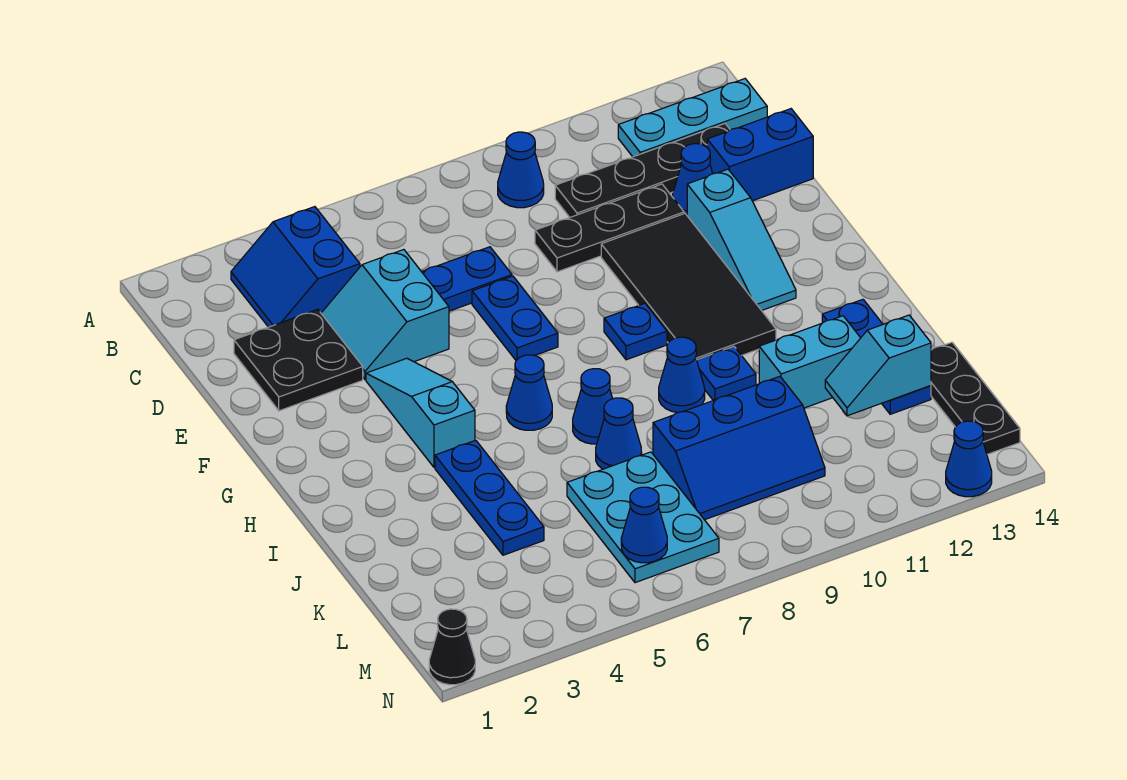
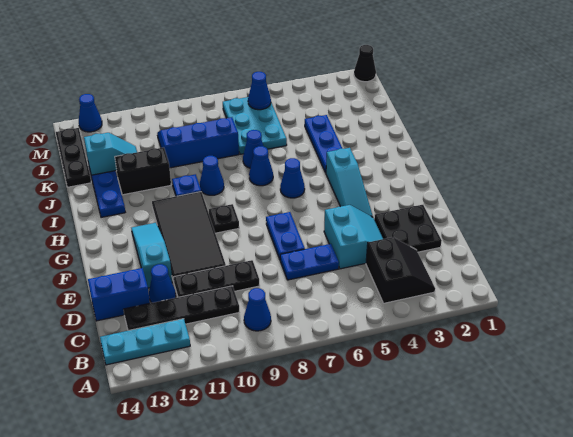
blue slope B3:C4 level 1 top 4 -> black slope B3:C4 level 1 top 4
blue plate G9 level 1 -> black plate G9 level 1
cyan brick J11:J12 level 1 -> black brick J11:J12 level 1

